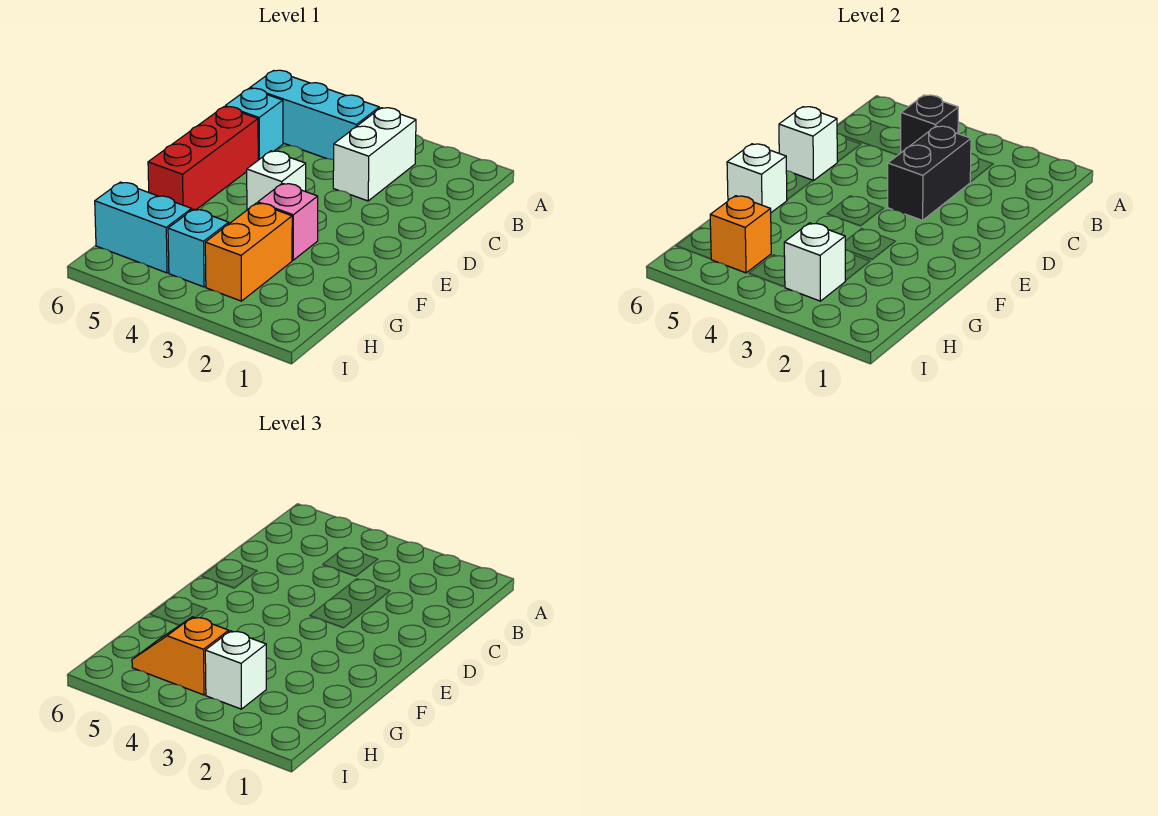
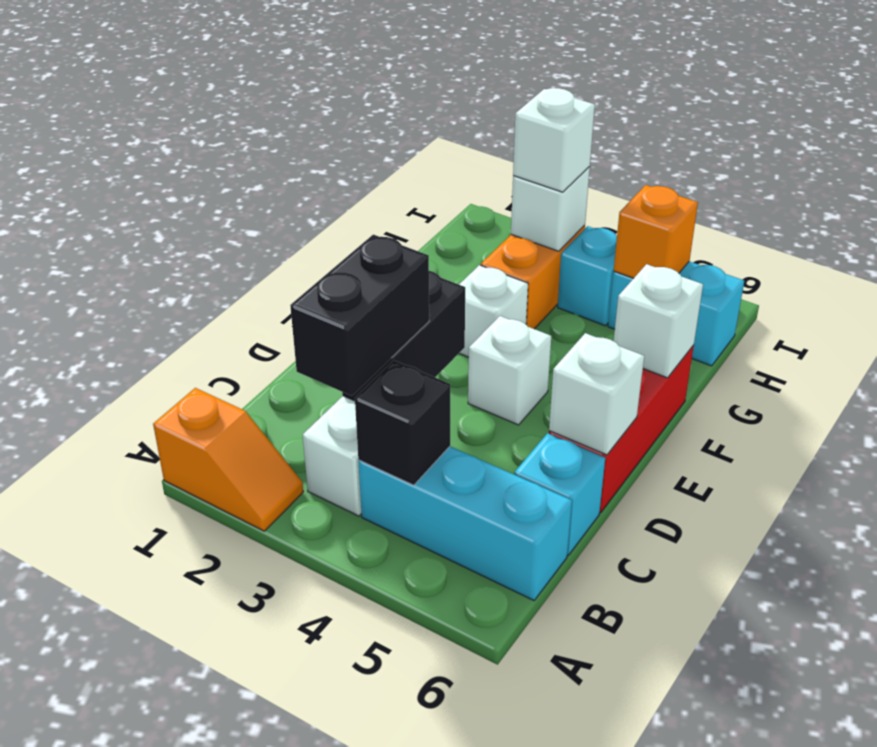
none -> black brick B3:C3 level 3
pink brick F3 level 1 -> white brick F3 level 1
orange slope H4:H5 level 3 top 4 -> orange slope A1:A2 level 1 top 1

